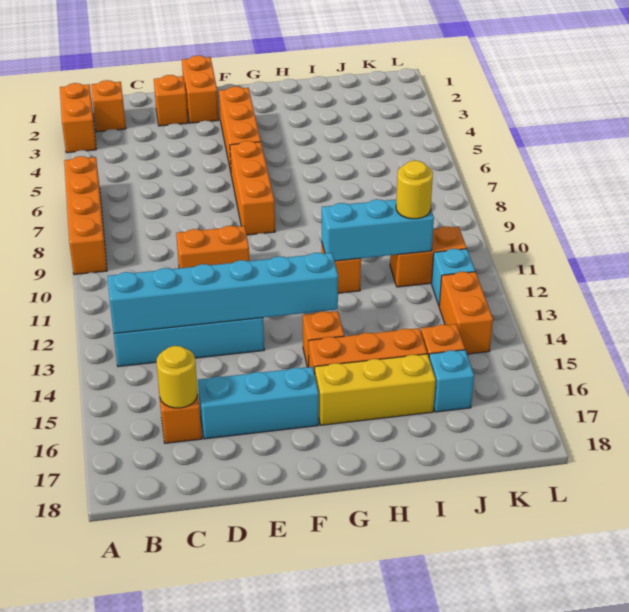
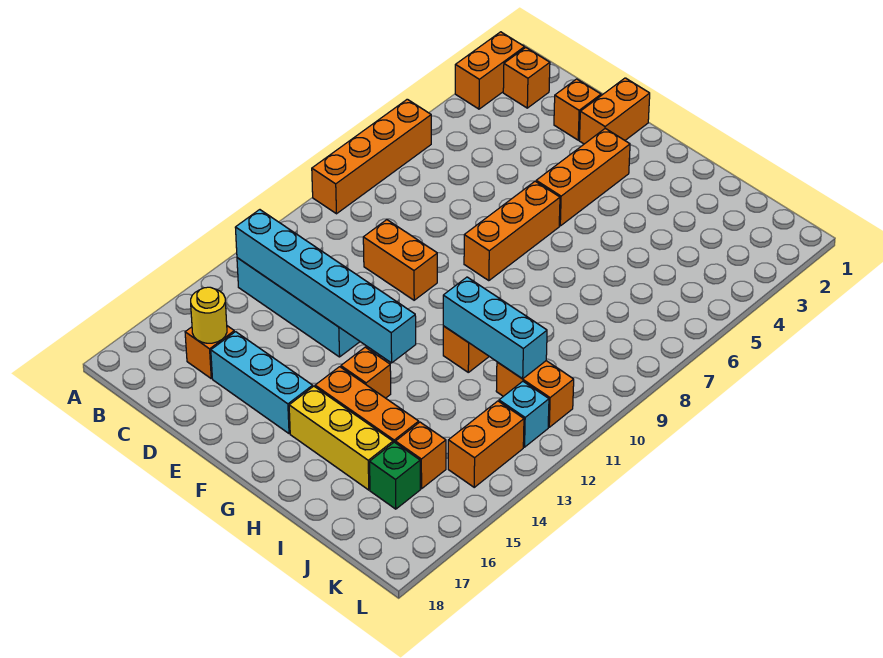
yellow round brick J11 level 3 -> none
cyan brick J16 level 1 -> green brick J16 level 1

